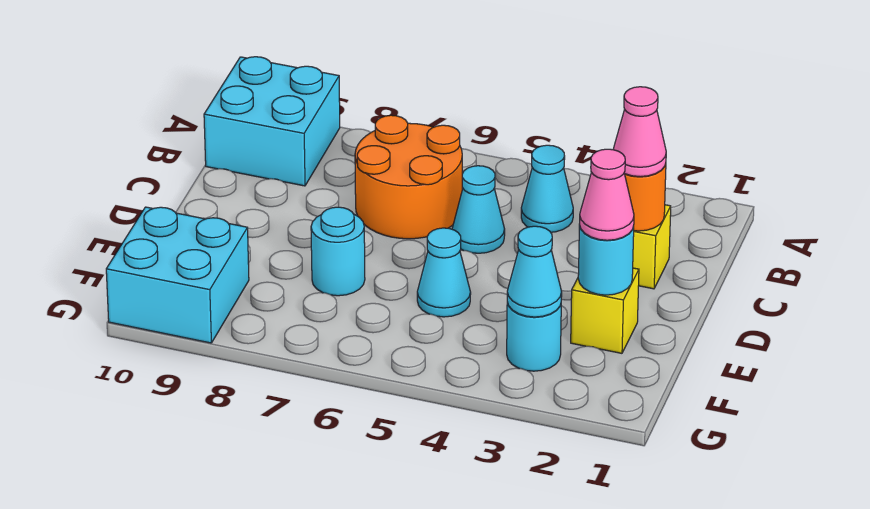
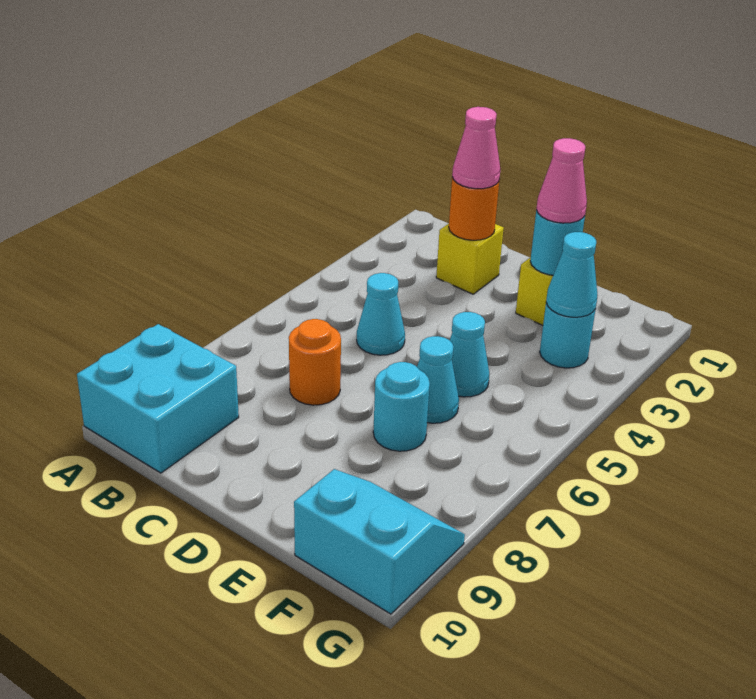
cyan cone B4 level 1 -> cyan cone E6 level 1
orange round brick B6:C7 level 1 -> orange round brick C7 level 1
cyan brick F9:G10 level 1 -> cyan slope F9:G10 level 1 top 10

